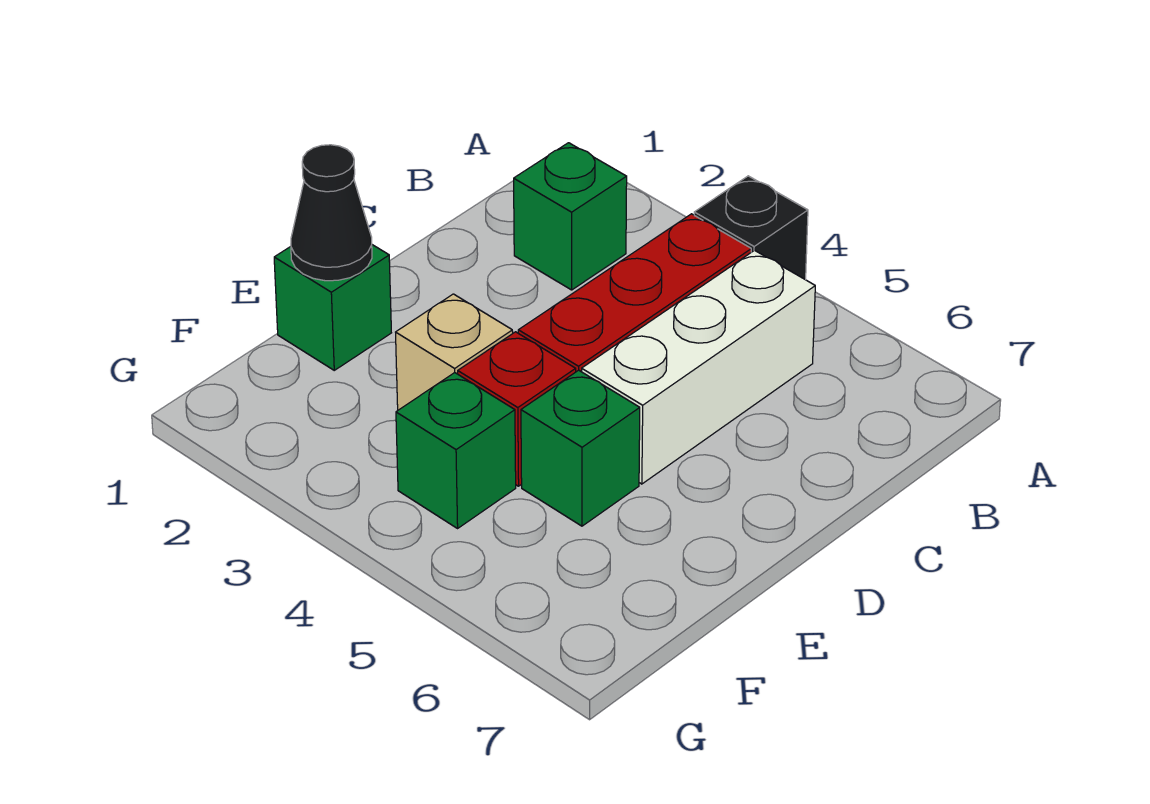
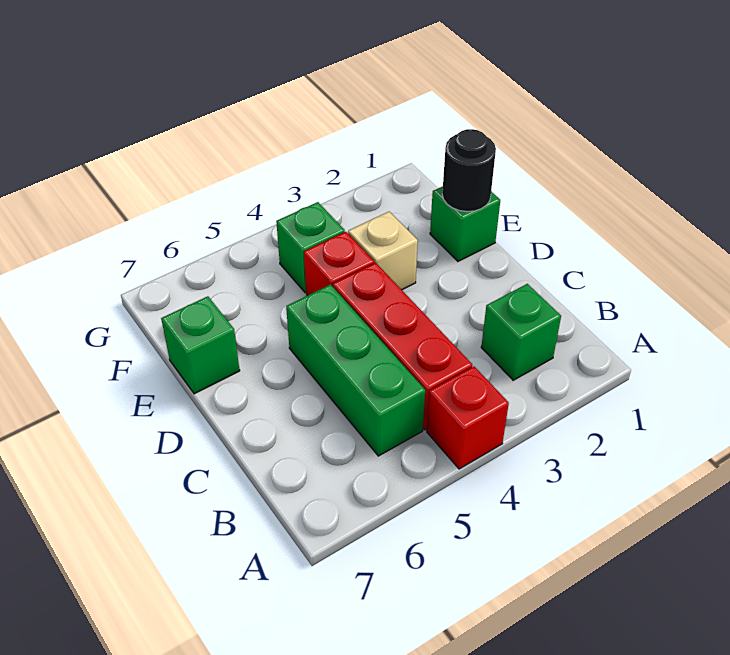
black brick A4 level 1 -> red brick A4 level 1
white brick B5:D5 level 1 -> green brick B5:D5 level 1
black cone E1 level 2 -> black round brick E1 level 2
green brick E5 level 1 -> green brick E7 level 1

